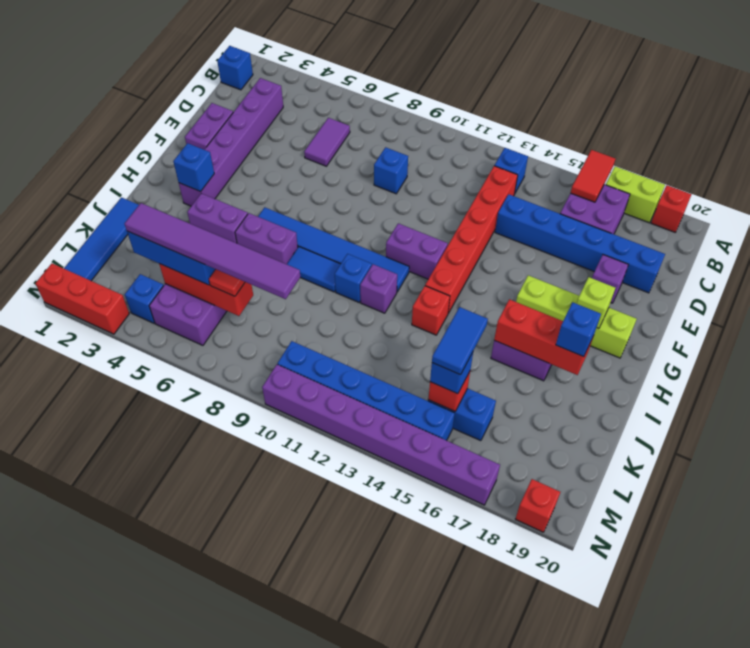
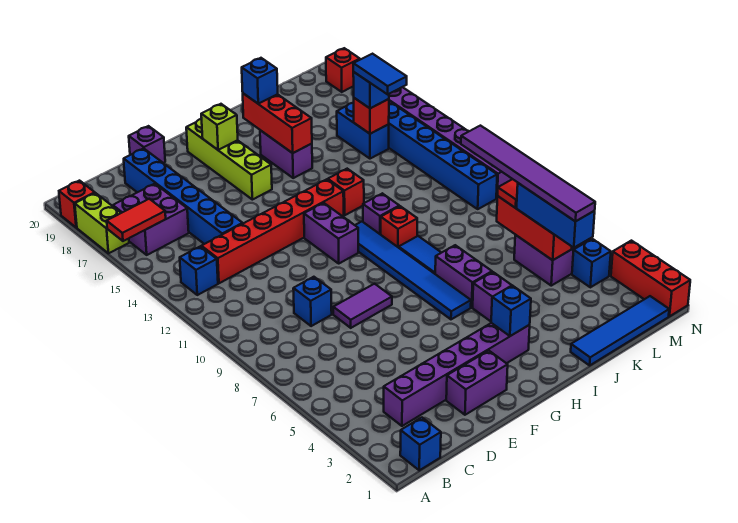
purple tile C6:D6 level 1 -> purple tile E8:F8 level 1
purple brick E18 level 1 -> purple brick E20 level 1
blue brick I10 level 1 -> red brick I10 level 1
blue tile K15:L15 level 4 -> blue tile L14:L15 level 4

